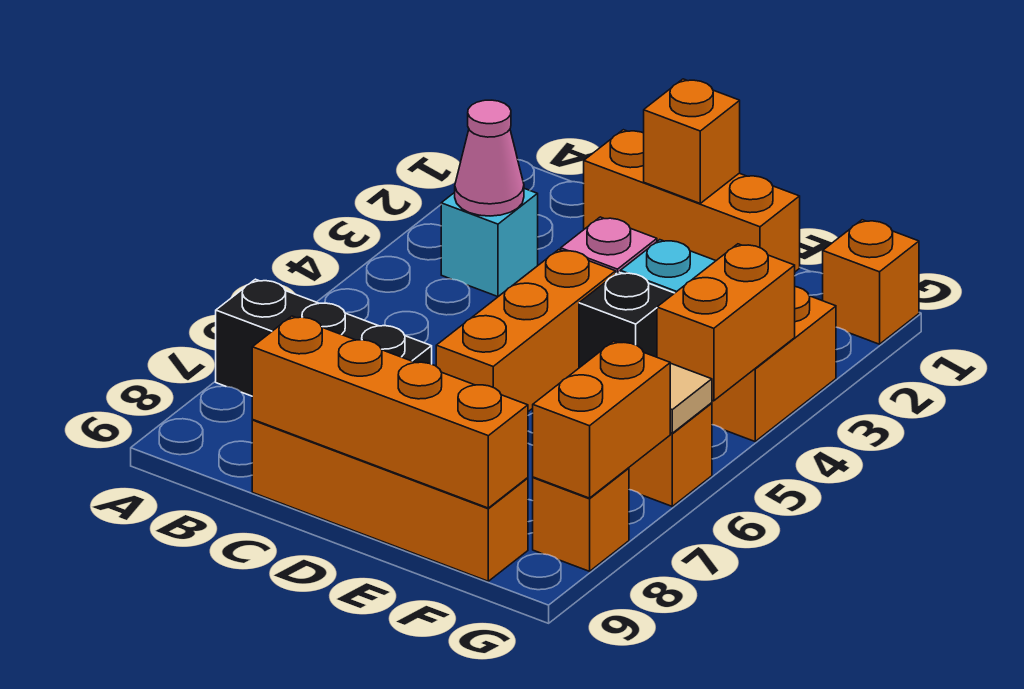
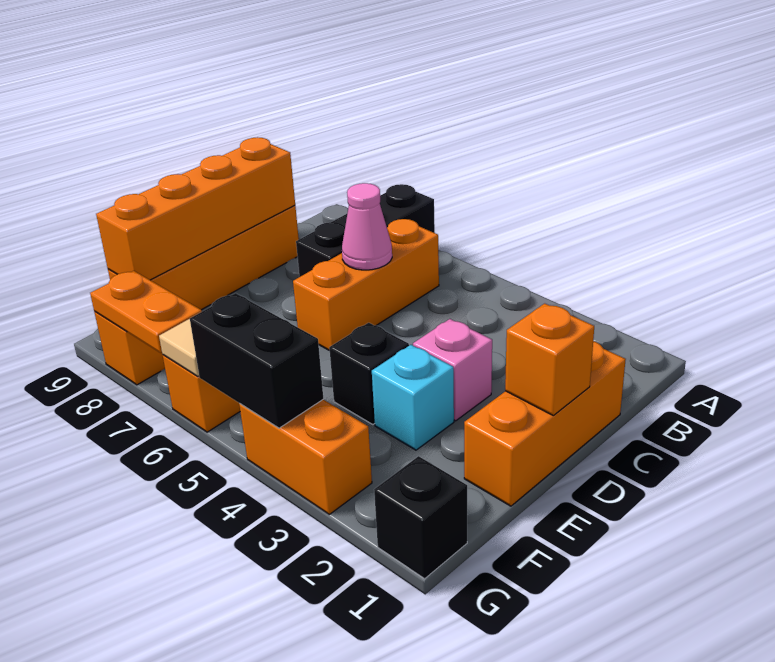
cyan brick B3 level 1 -> none
pink cone B3 level 2 -> pink cone C6 level 2
orange brick D4:D6 level 1 -> orange brick B6:D6 level 1
orange brick G1 level 1 -> black brick G1 level 1
orange brick G4:G5 level 2 -> black brick G4:G5 level 2
orange brick G7:G8 level 2 -> orange plate G7:G8 level 2

